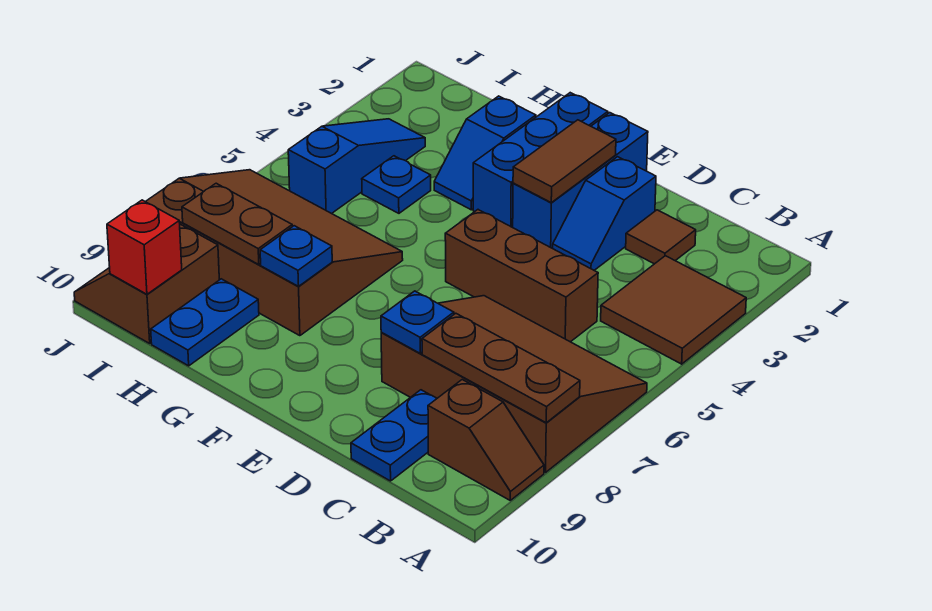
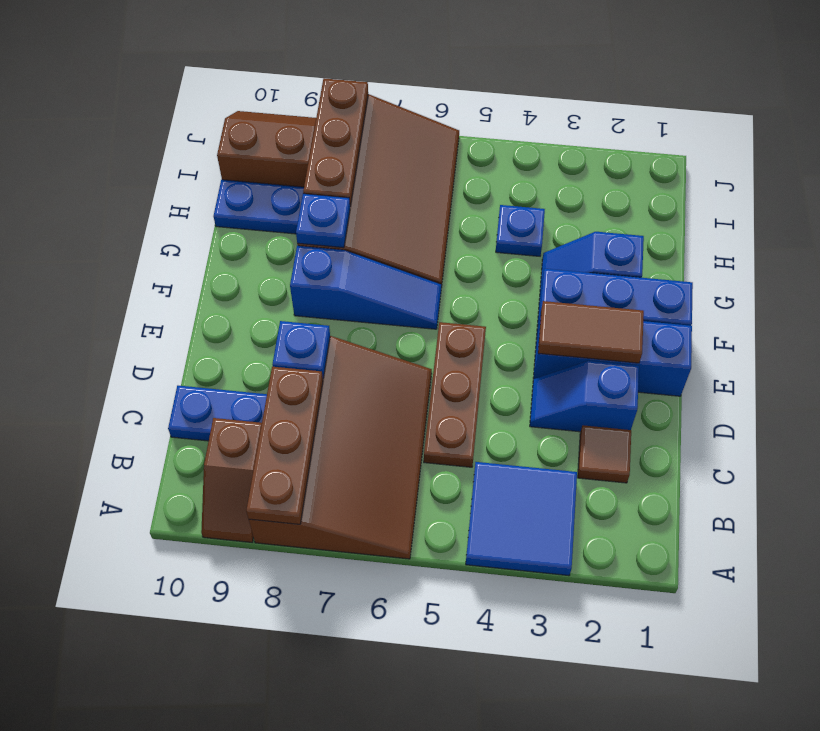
brown tile A3:B4 level 1 -> blue tile A3:B4 level 1
brown brick C5:E5 level 1 -> brown plate C5:E5 level 1
brown plate H8:I8 level 2 -> brown plate H8:J8 level 2
blue slope I3:I5 level 1 top 5 -> blue slope F6:F8 level 1 top 8
red brick I10 level 2 -> none

